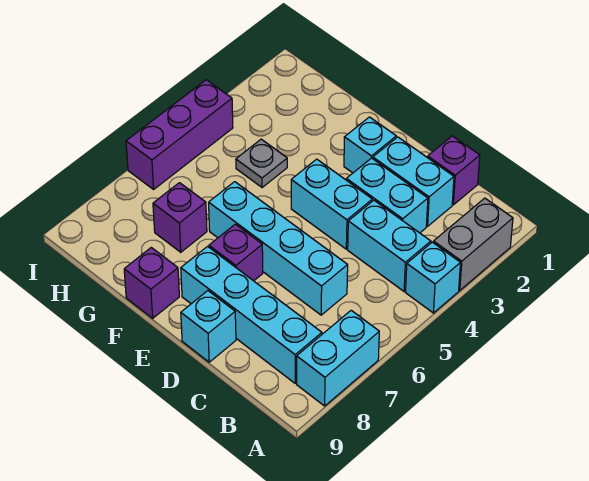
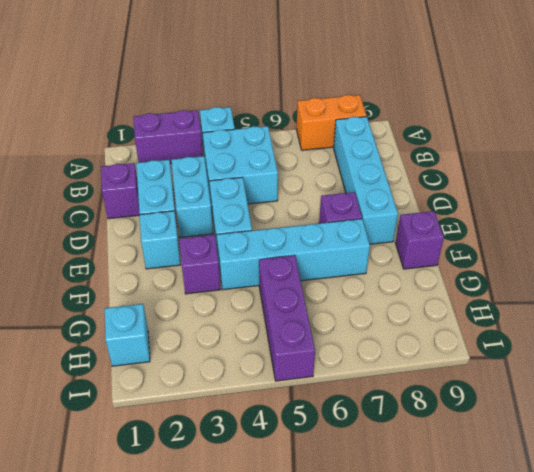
grey brick A2:A3 level 1 -> purple brick A2:A3 level 1
cyan brick A7:A8 level 1 -> orange brick A7:A8 level 1
cyan brick B4:C4 level 1 -> cyan brick B4:C5 level 1
cyan brick C6:F6 level 1 -> cyan brick F4:F7 level 1
cyan brick D9 level 1 -> cyan brick H1 level 1
grey plate G4 level 1 -> none
purple brick G7 level 1 -> purple brick F3 level 1
purple brick I4:I6 level 1 -> purple brick G5:I5 level 1

